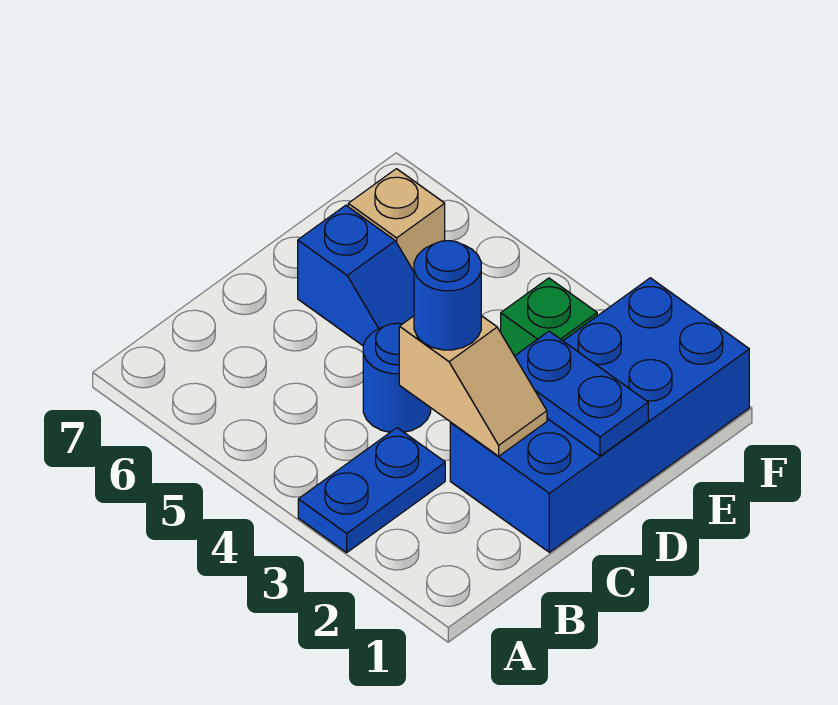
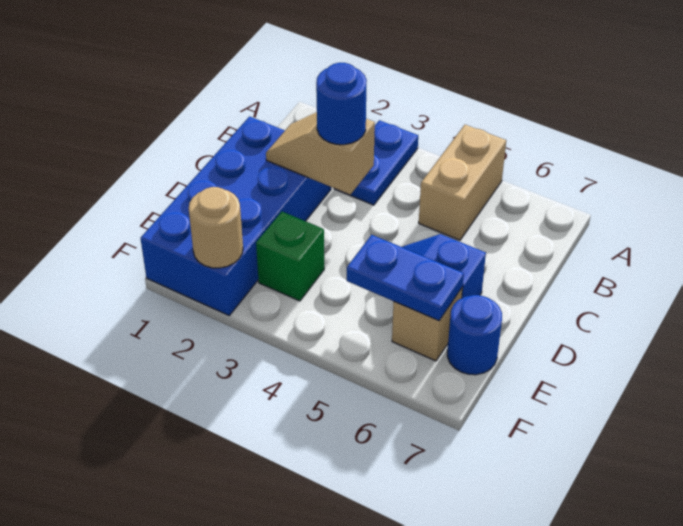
none -> tan brick A5:B5 level 1
blue round brick C4 level 1 -> blue round brick E7 level 1
blue plate D1:D2 level 2 -> blue plate E5:E6 level 2
none -> tan round brick F2 level 2

